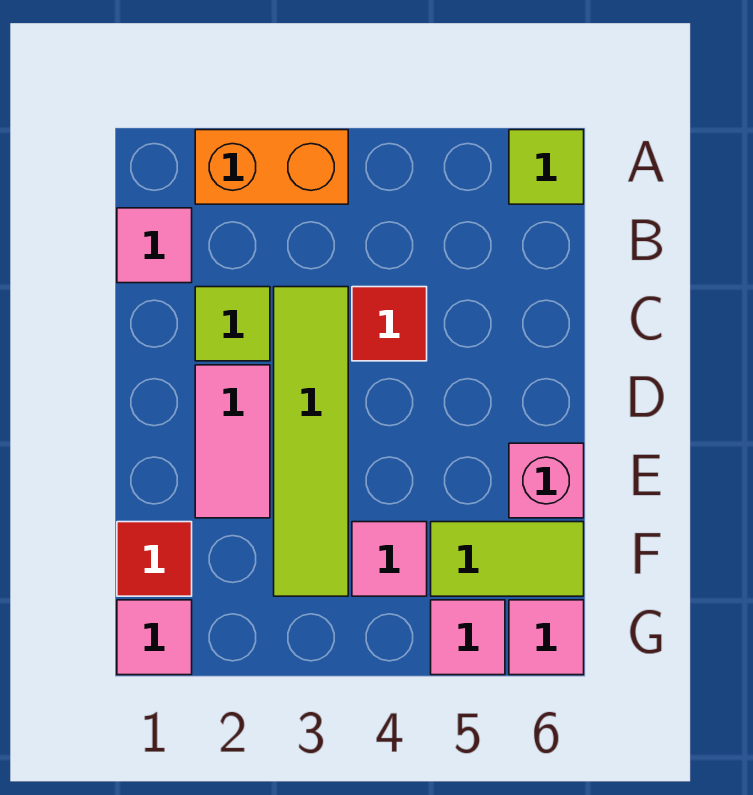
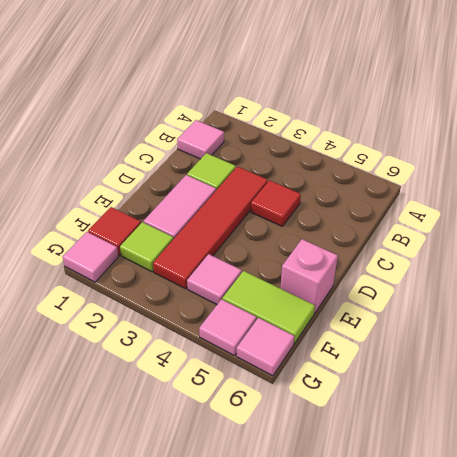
orange brick A2:A3 level 1 -> none
lime tile A6 level 1 -> lime tile F2 level 1
lime tile C3:F3 level 1 -> red tile C3:F3 level 1

